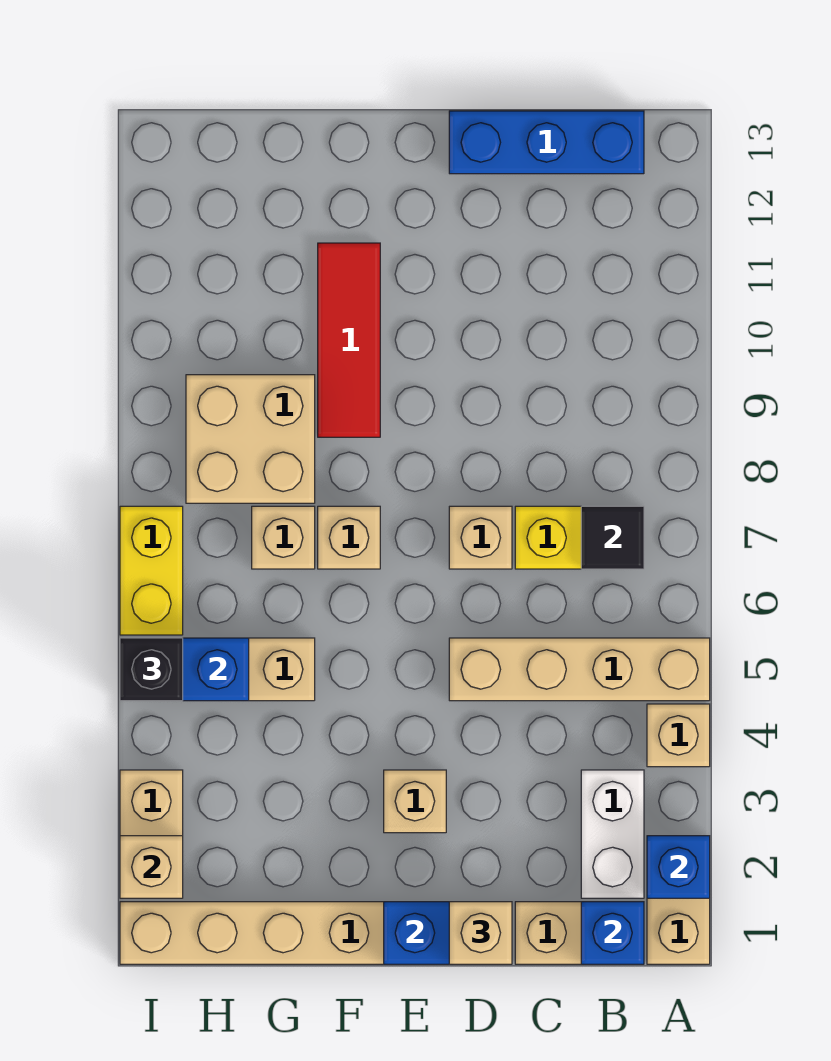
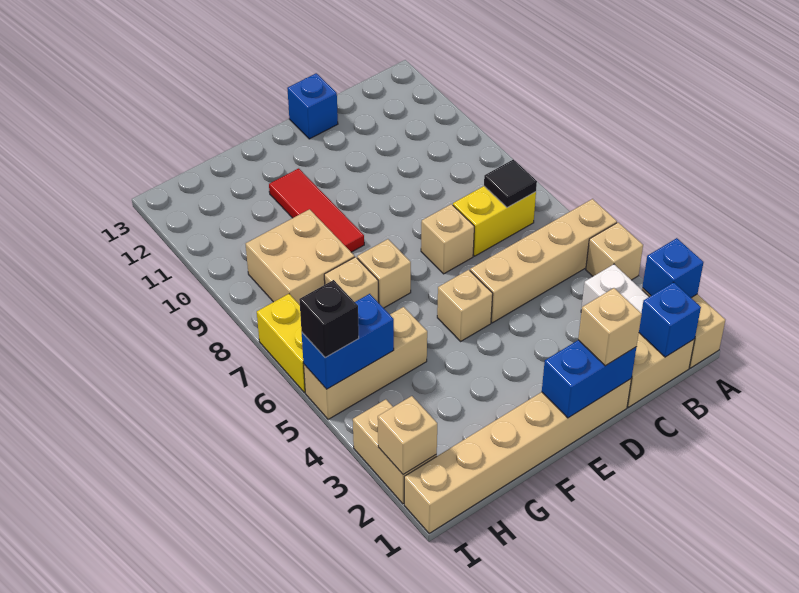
blue brick B13:D13 level 1 -> blue brick D13 level 1
tan brick E3 level 1 -> tan brick E5 level 1

